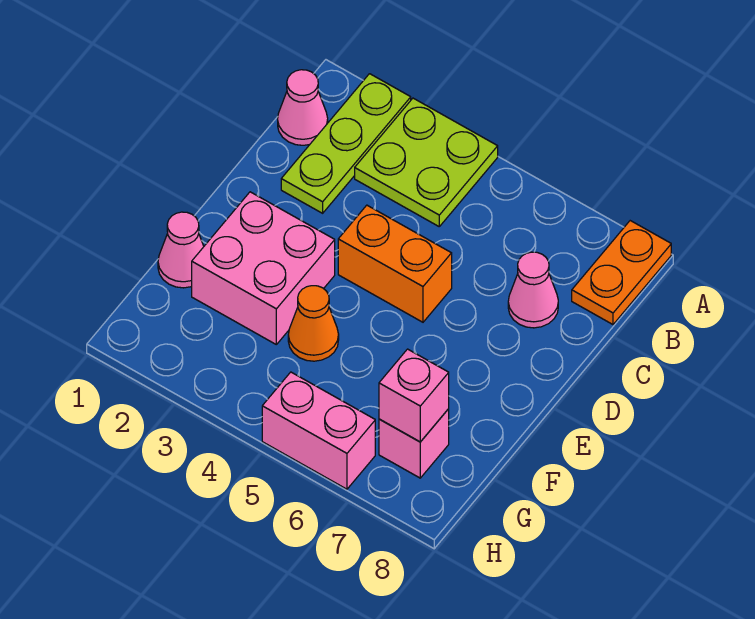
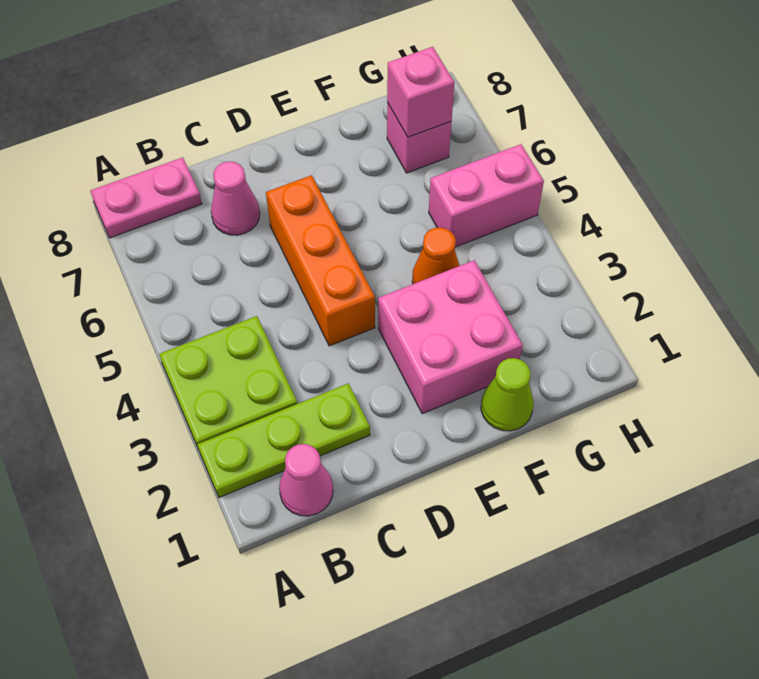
orange plate A8:B8 level 1 -> pink plate A8:B8 level 1
orange brick D4:D5 level 1 -> orange brick D4:D6 level 1
pink cone F1 level 1 -> lime cone F1 level 1
pink brick H5:H6 level 1 -> pink brick G5:H5 level 1

